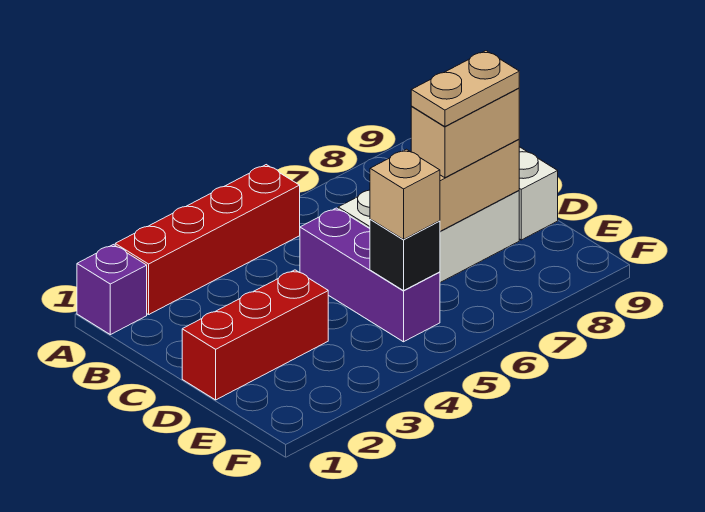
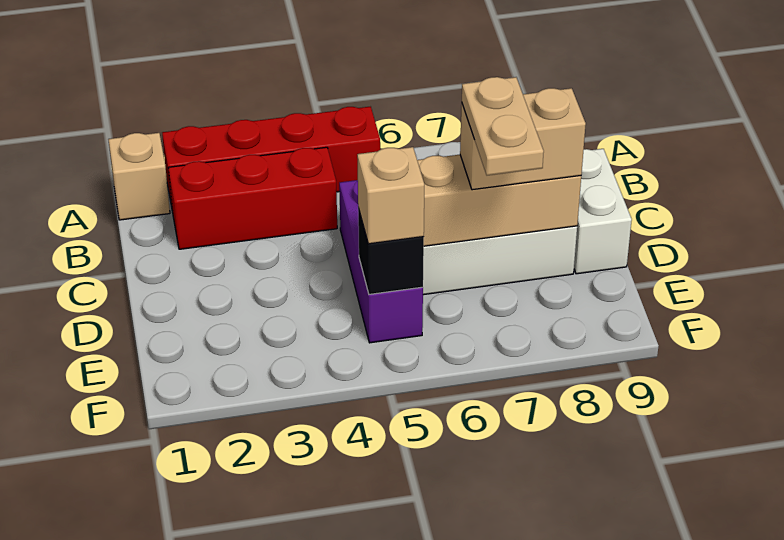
purple brick A1 level 1 -> tan brick A1 level 1
red brick D1:D3 level 1 -> red brick B2:B4 level 1
tan plate D7:D8 level 4 -> tan plate D7:E7 level 4

